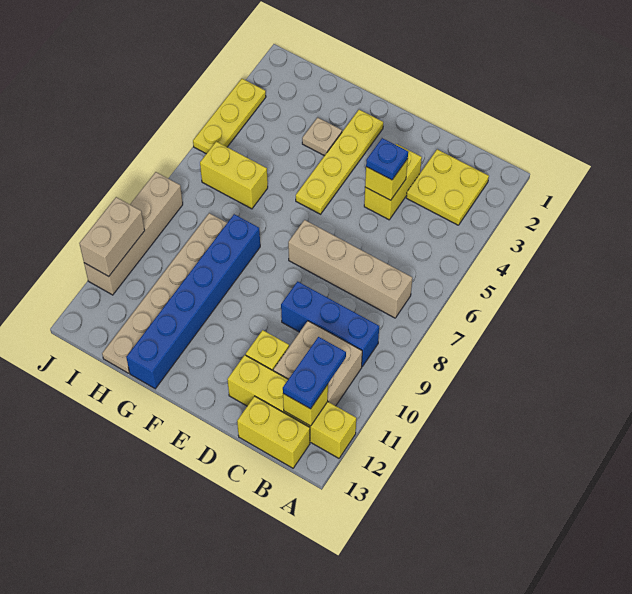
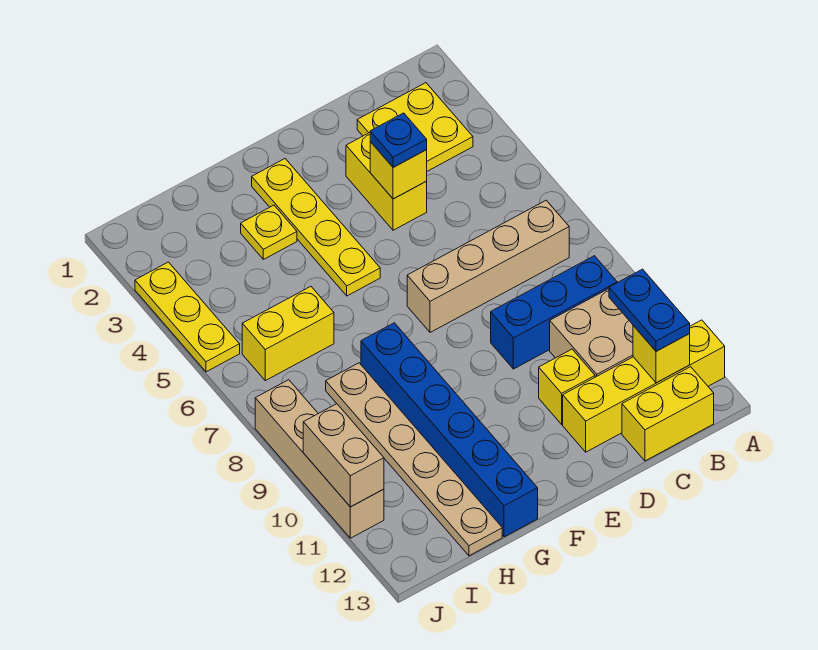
tan plate G3 level 1 -> yellow plate G3 level 1

